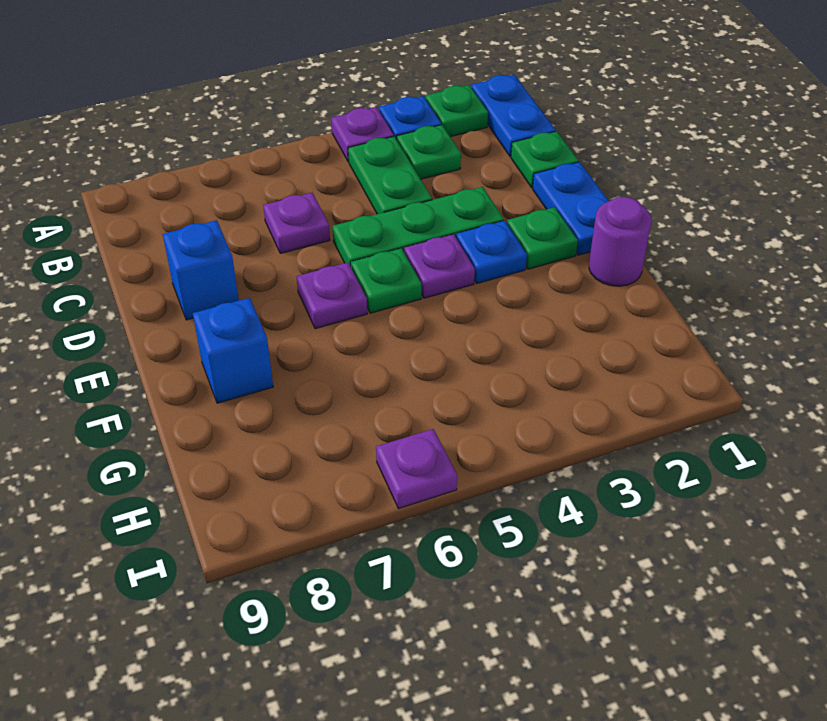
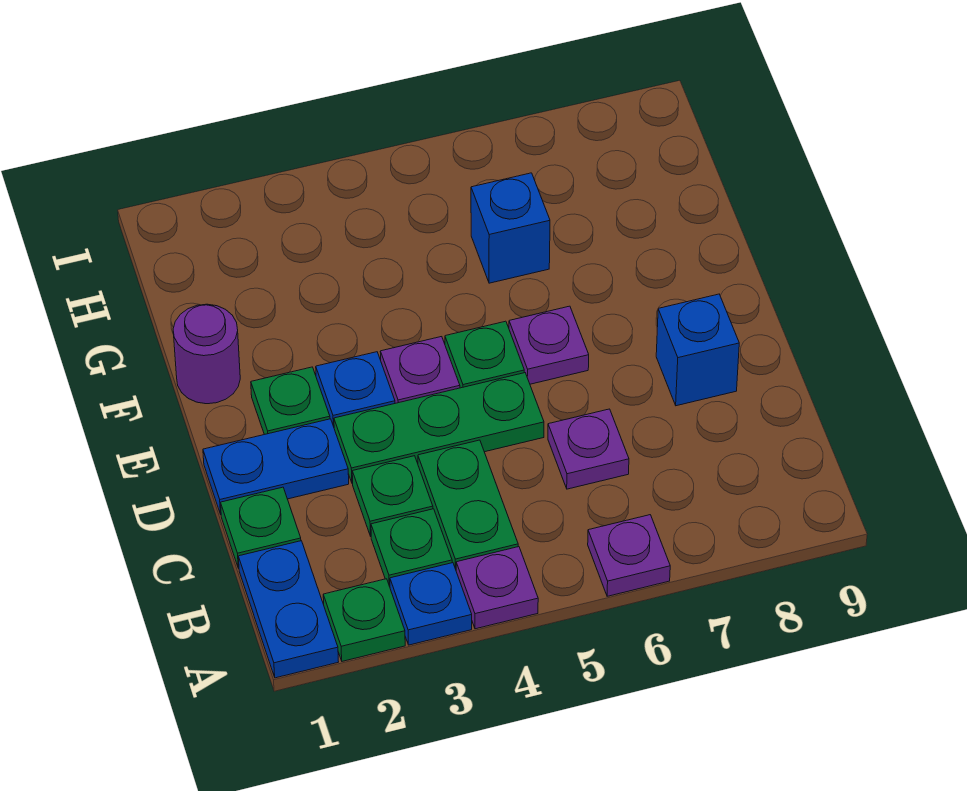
none -> green plate C3 level 1
blue plate D1:E1 level 1 -> blue plate D1:D2 level 1
blue brick F8 level 1 -> blue brick G6 level 1
purple plate I6 level 1 -> purple plate A6 level 1

